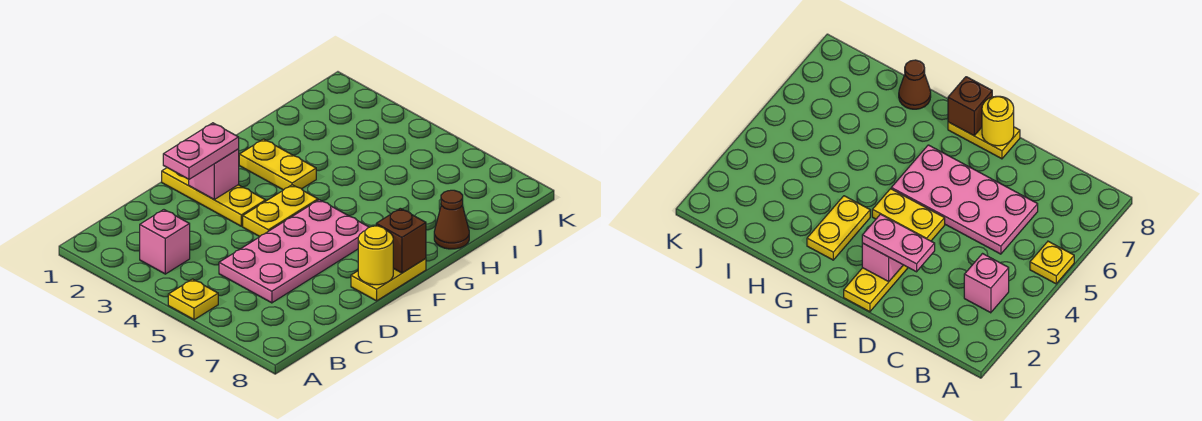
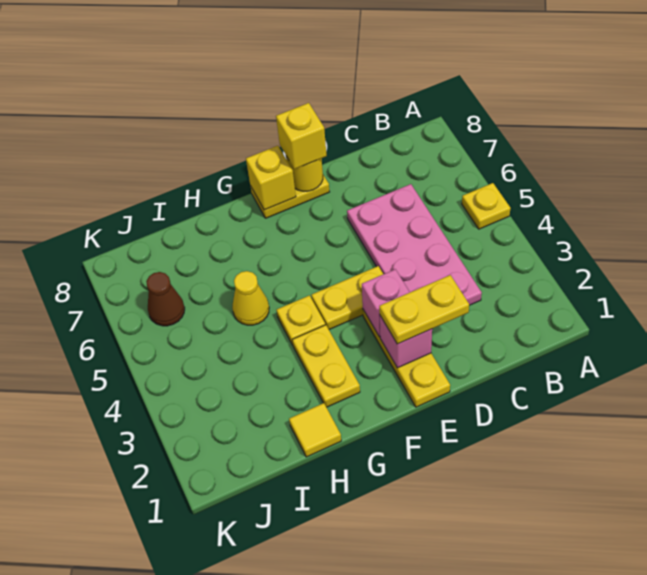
pink brick B3 level 1 -> pink brick E3 level 2
pink plate C5:F6 level 1 -> pink plate C3:D6 level 1
pink plate D2:E2 level 3 -> yellow plate D2:E2 level 3
none -> yellow brick E8 level 3
brown brick F8 level 2 -> yellow brick F8 level 2
none -> yellow plate G4 level 1
none -> yellow tile H1 level 1
none -> yellow cone H5 level 1
brown cone H8 level 1 -> brown cone J6 level 1

